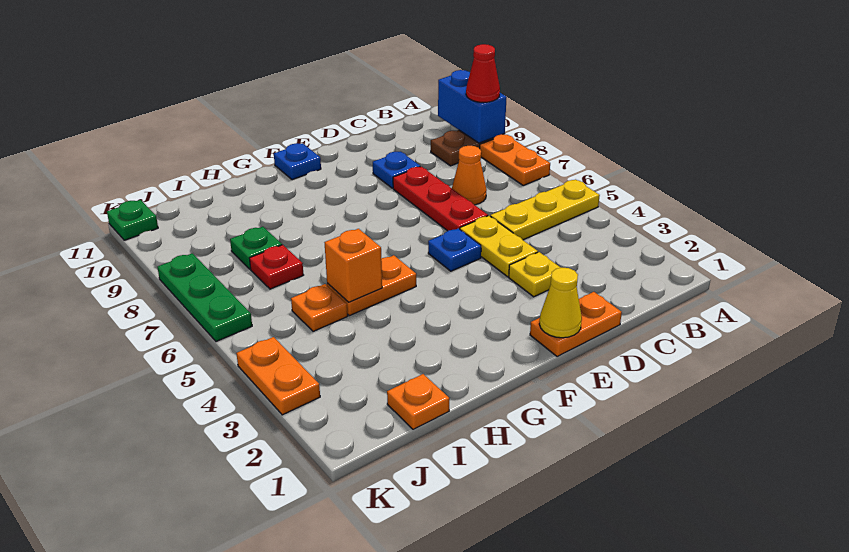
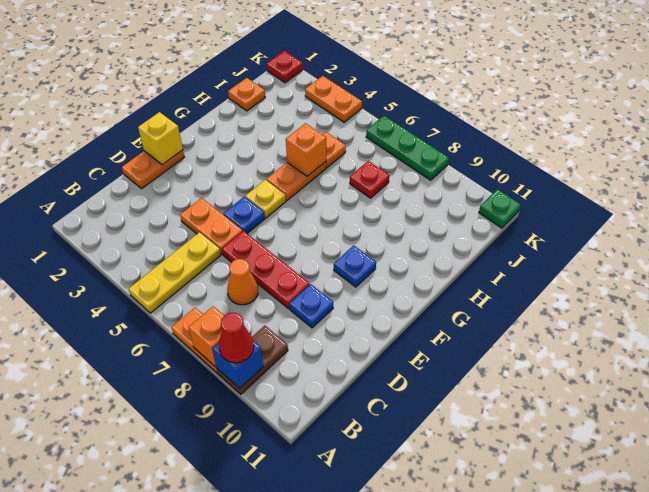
none -> orange brick A8 level 2
blue brick A9:A10 level 2 -> blue brick A9 level 2
yellow plate D3 level 1 -> yellow plate F5 level 1
yellow plate D4:D5 level 1 -> orange plate D4:D5 level 1
yellow cone E1 level 2 -> yellow brick E1 level 2
blue plate F11 level 1 -> blue plate F9 level 1
green plate I8 level 1 -> none
none -> red plate K1 level 1

